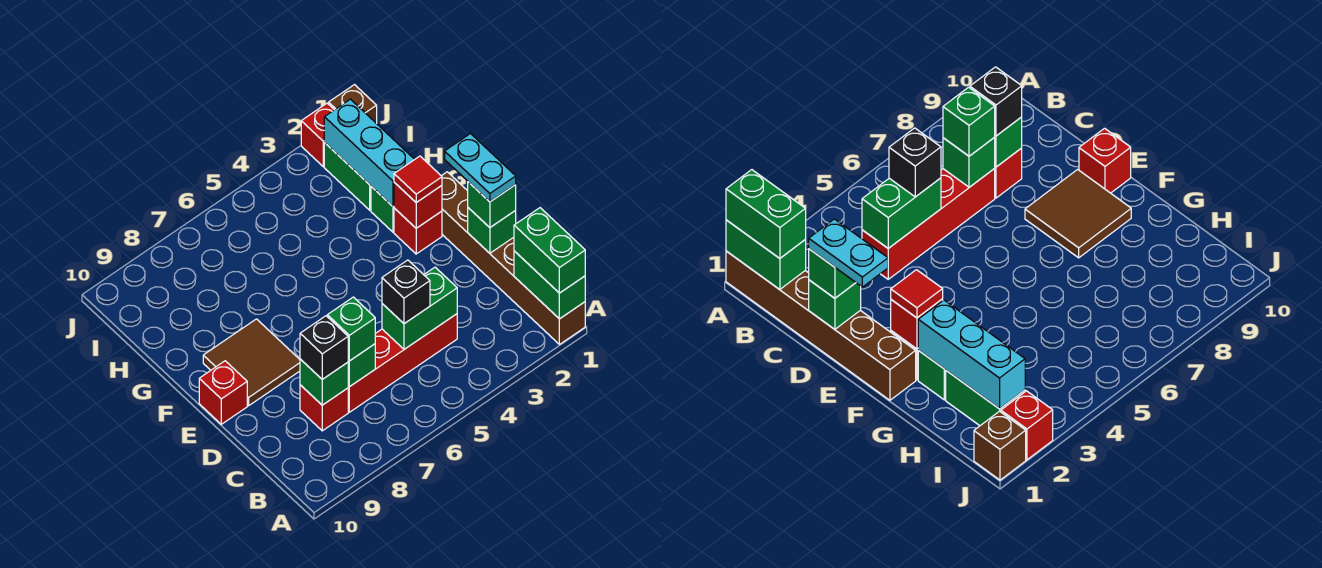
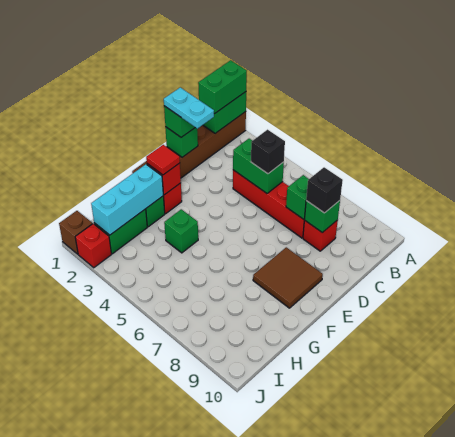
green brick C7 level 3 -> green brick G4 level 1
cyan plate D1:E1 level 4 -> cyan plate D1:D2 level 4
red brick E10 level 1 -> none

